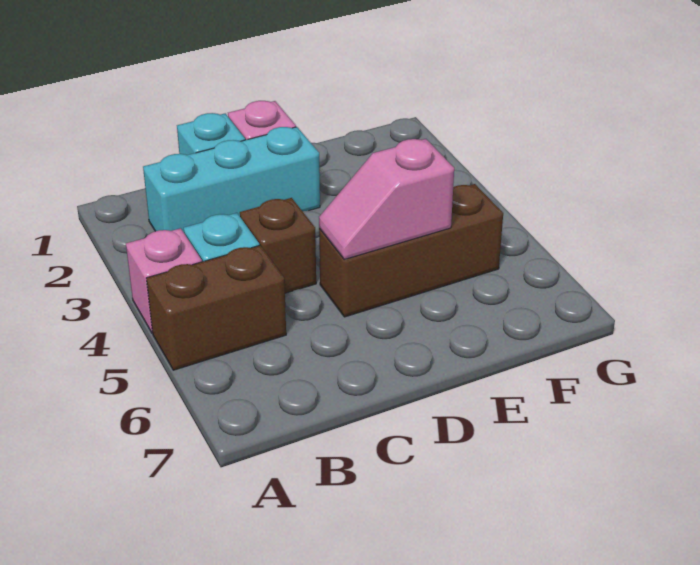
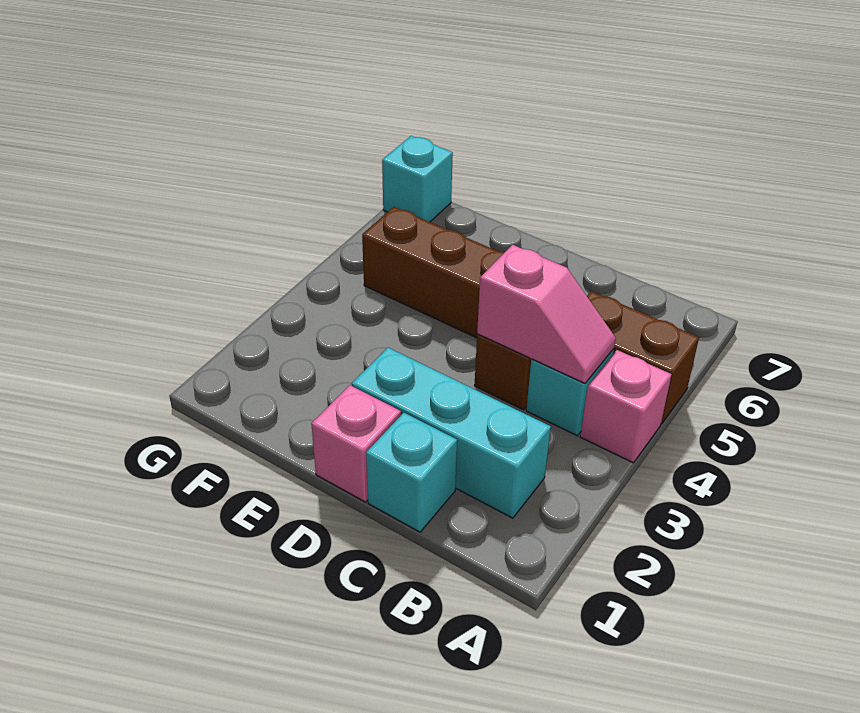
pink slope D5:E5 level 2 top E -> pink slope B4:C4 level 2 top C
none -> cyan brick G7 level 1

